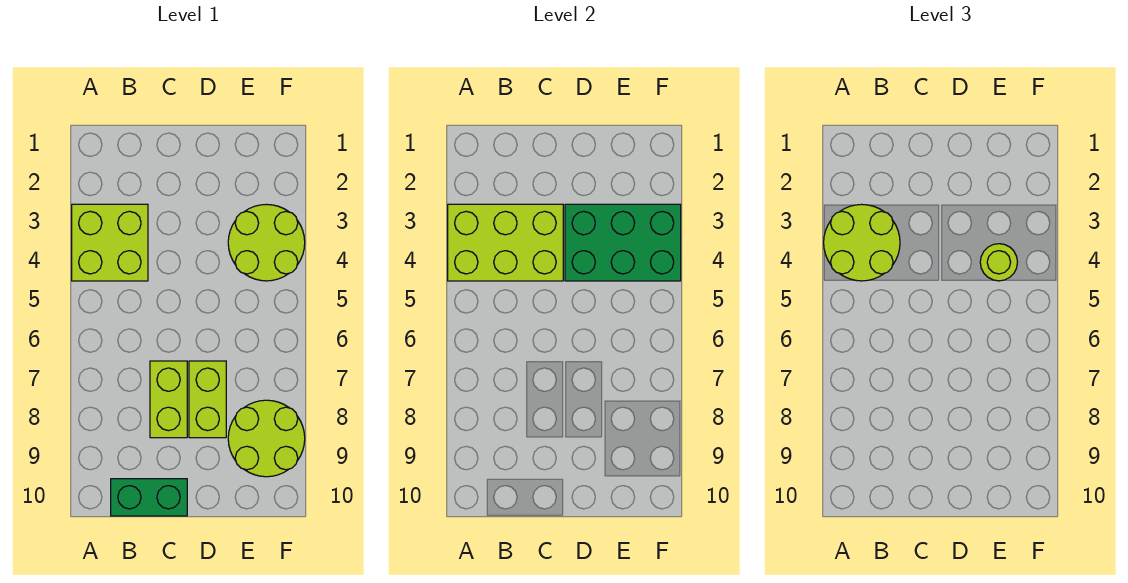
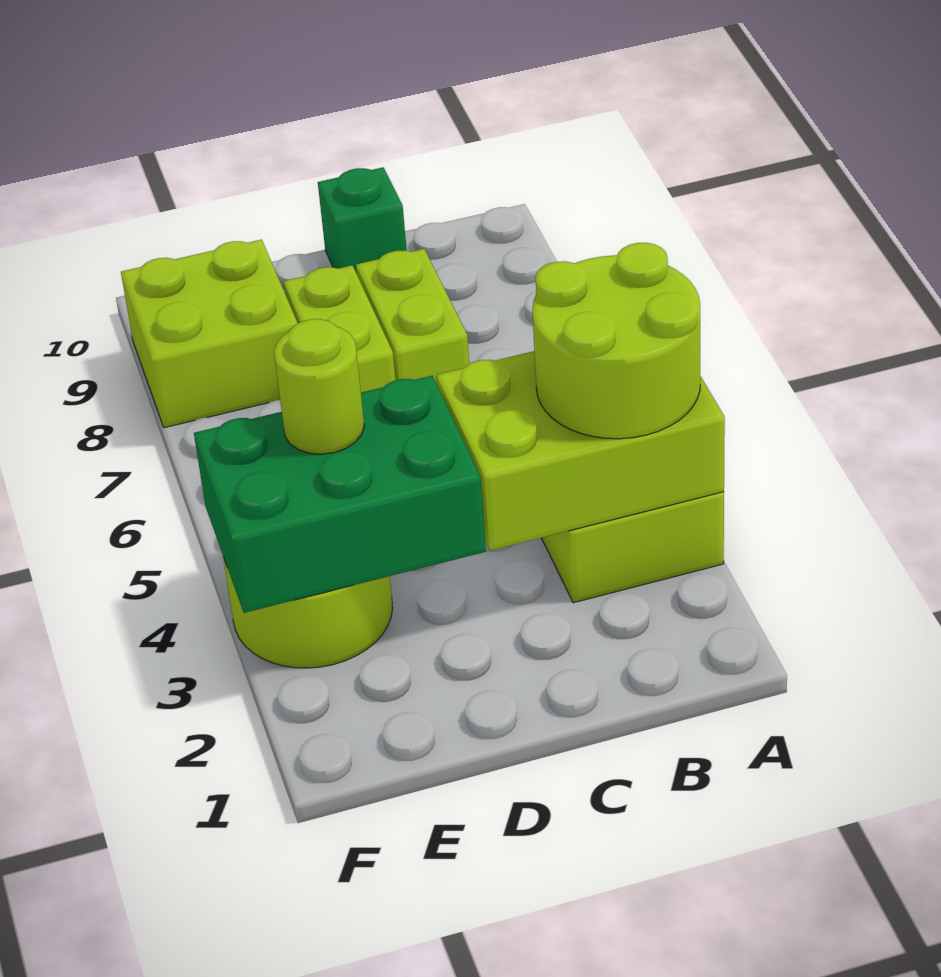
green brick B10:C10 level 1 -> green brick C10 level 1
lime round brick E8:F9 level 1 -> lime brick E8:F9 level 1

